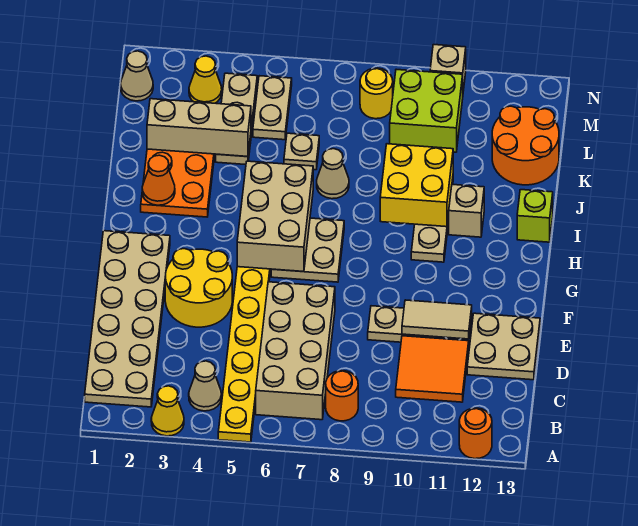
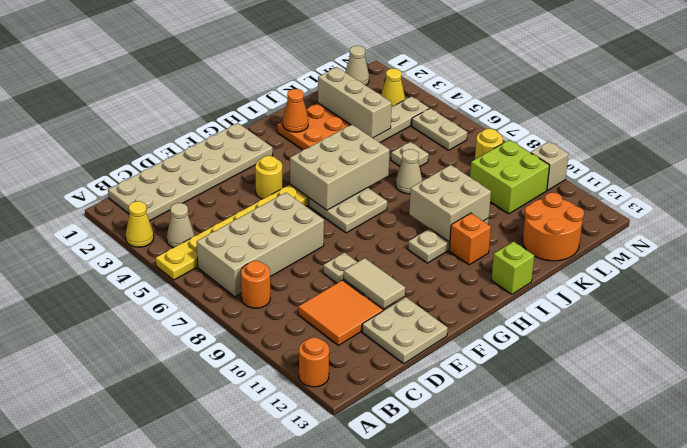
yellow round brick E3:F4 level 1 -> yellow round brick F4 level 1
yellow brick I9:J10 level 2 -> tan brick I9:J10 level 2
tan brick I11 level 1 -> orange brick I11 level 1
tan plate L5:M5 level 1 -> tan plate M5:M6 level 1

